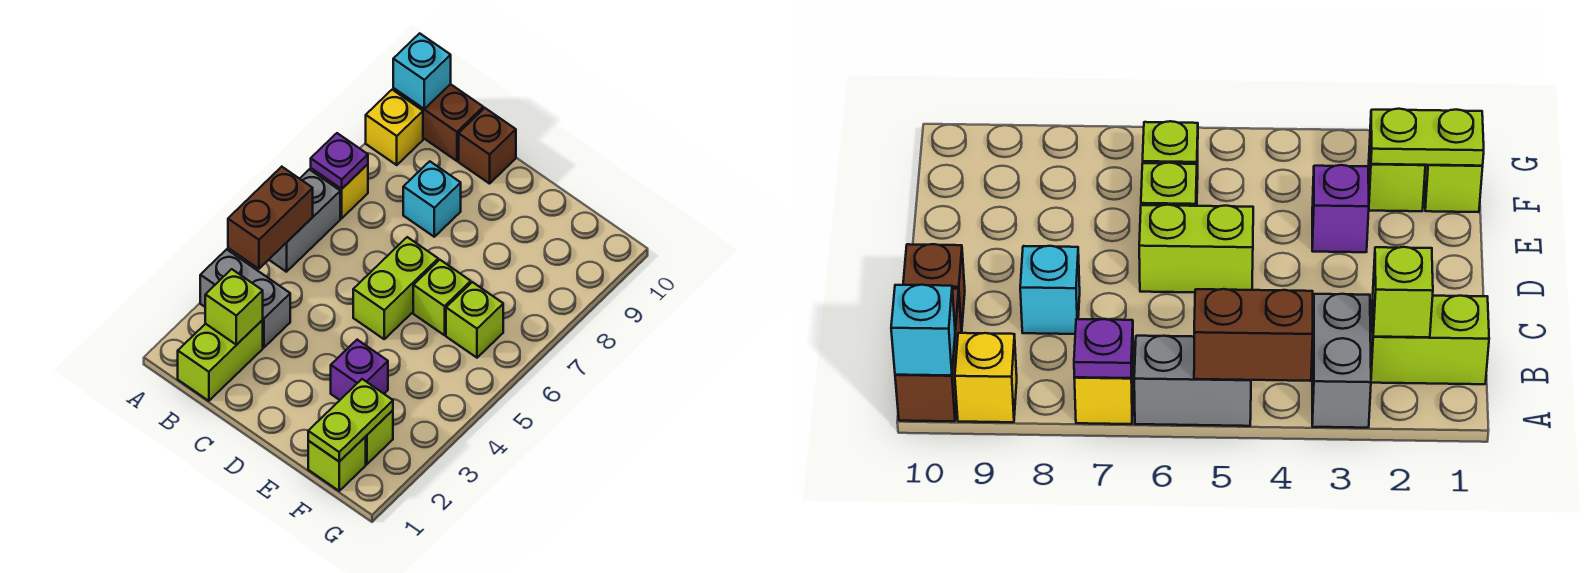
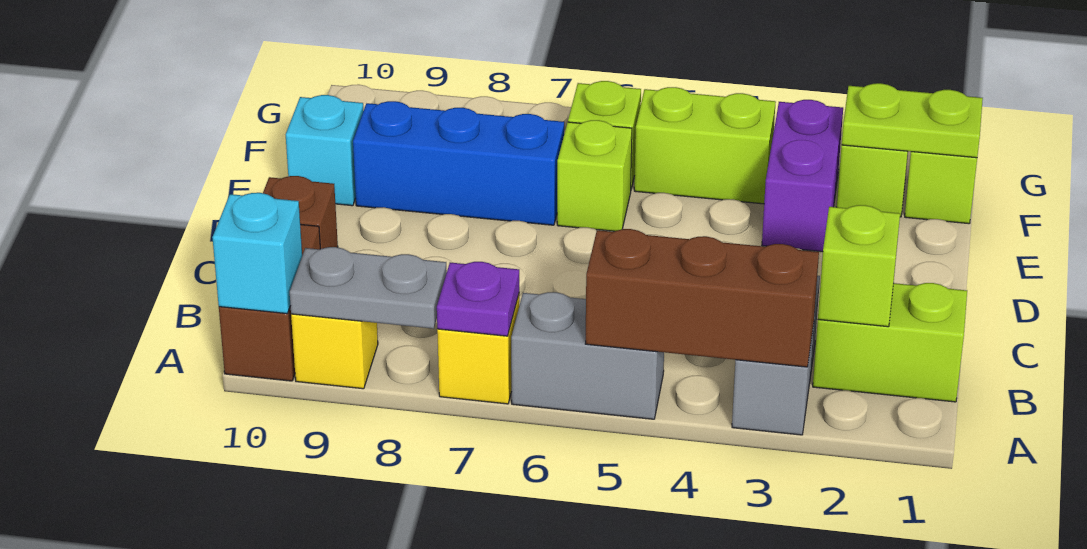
brown brick A4:A5 level 2 -> brown brick A3:A5 level 2
none -> grey plate A8:A9 level 2
cyan brick C8 level 1 -> cyan brick E10 level 1
lime brick D5:D6 level 1 -> lime brick F4:F5 level 1
purple brick E3 level 1 -> purple brick E3:F3 level 1
none -> blue brick E7:E9 level 1

